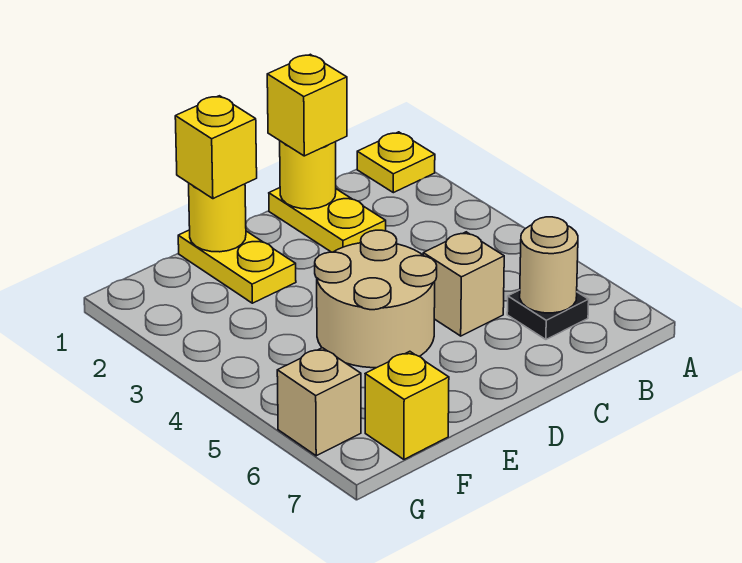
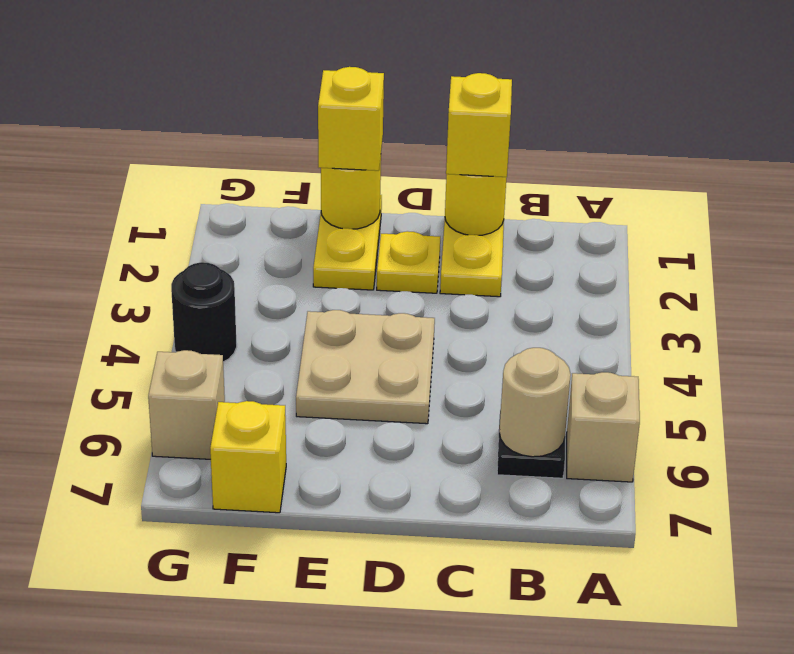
yellow plate A1 level 1 -> yellow plate D2 level 1
tan brick C5 level 1 -> tan brick A6 level 1
tan round brick D4:E5 level 1 -> tan plate D4:E5 level 1
none -> black round brick G4 level 1

